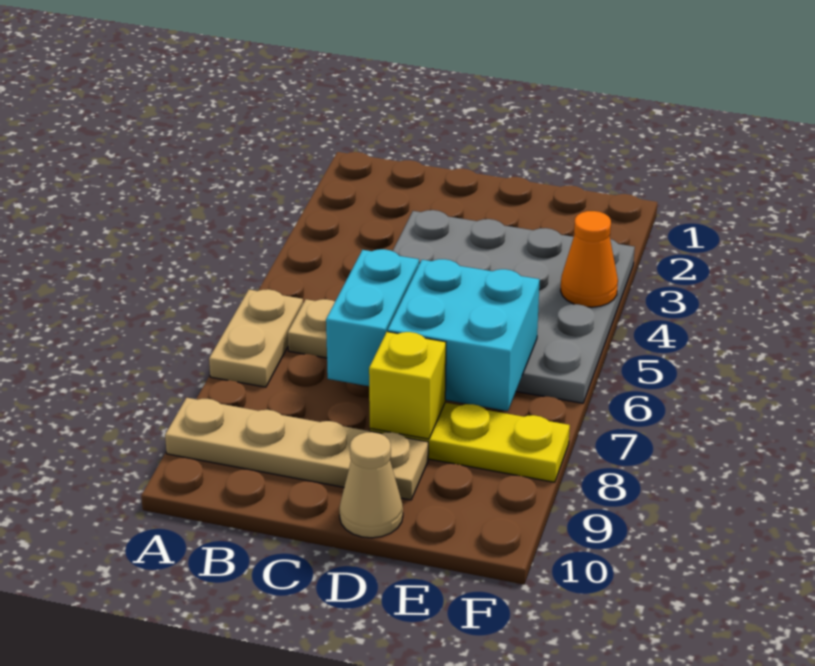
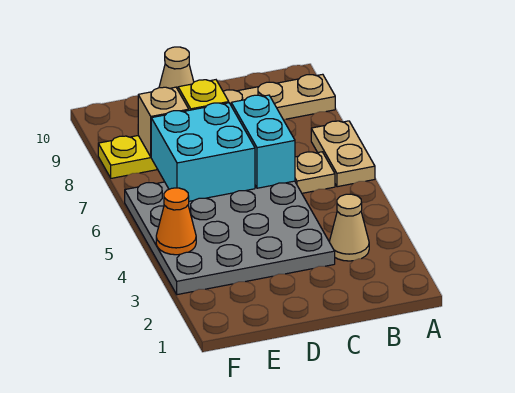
none -> tan cone B3 level 1
none -> tan brick E8 level 2

